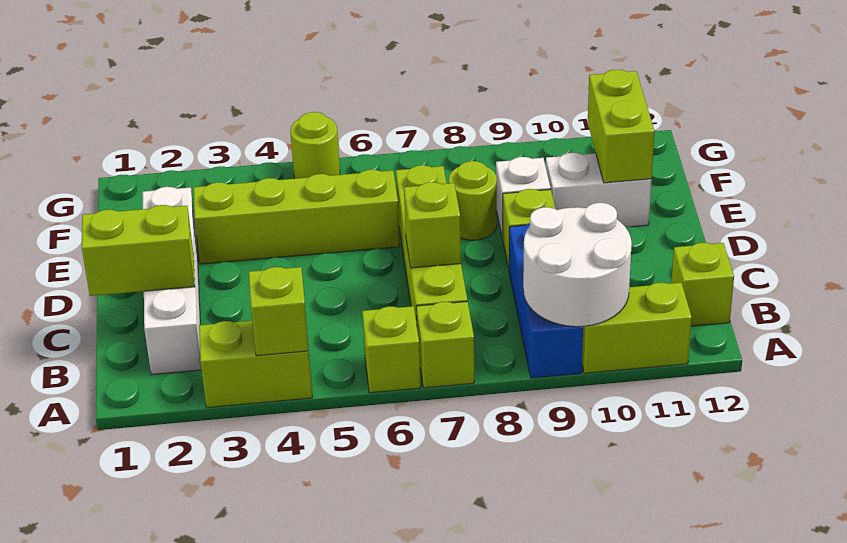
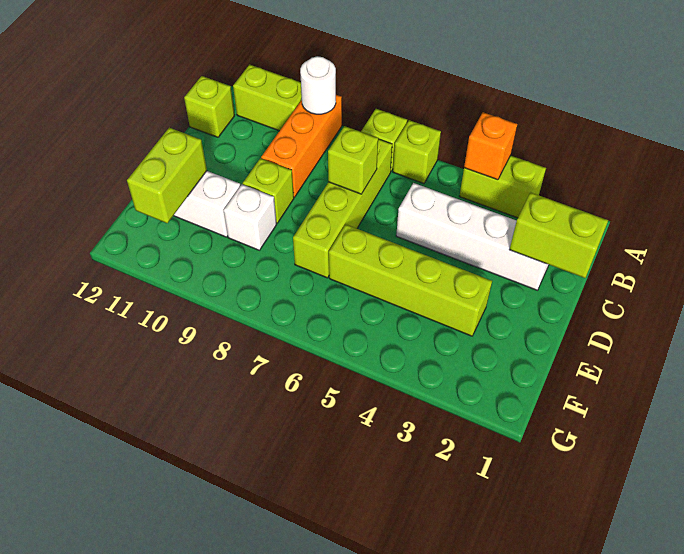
lime brick A4 level 2 -> orange brick A4 level 2
blue brick A9:C9 level 1 -> orange brick A9:C9 level 1
white round brick A9:B10 level 2 -> white round brick A9 level 2
white brick B2:E2 level 1 -> white brick C2:C5 level 1
lime round brick E8 level 1 -> none
lime round brick G5 level 1 -> none

